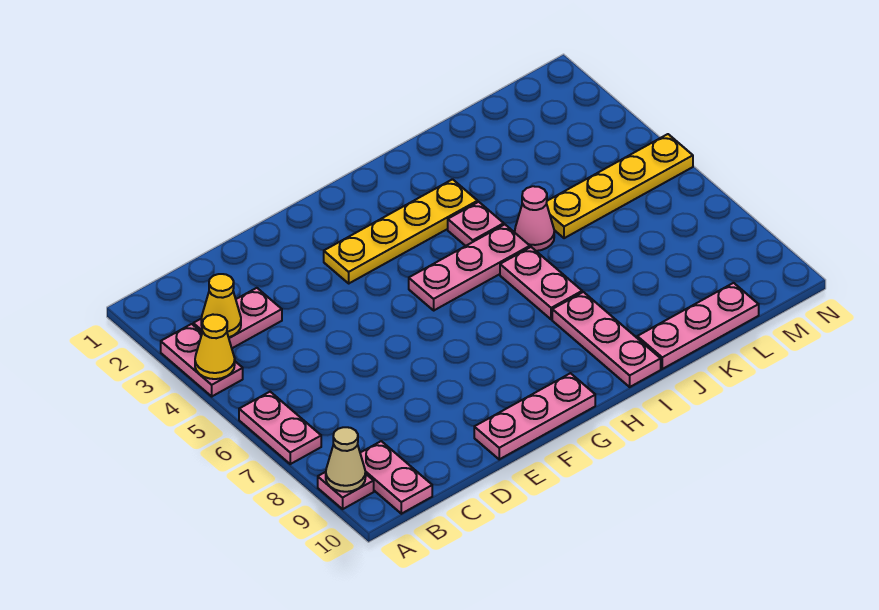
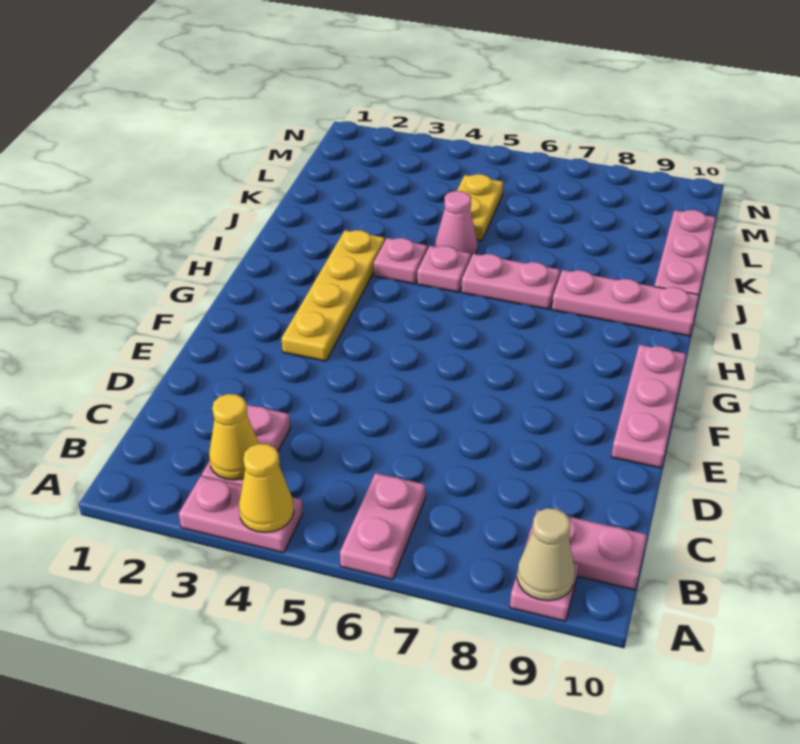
pink plate A6:A7 level 1 -> pink plate A6:B6 level 1
pink plate G5:I5 level 1 -> pink plate I5 level 1
yellow plate K5:N5 level 1 -> yellow plate K5:L5 level 1

